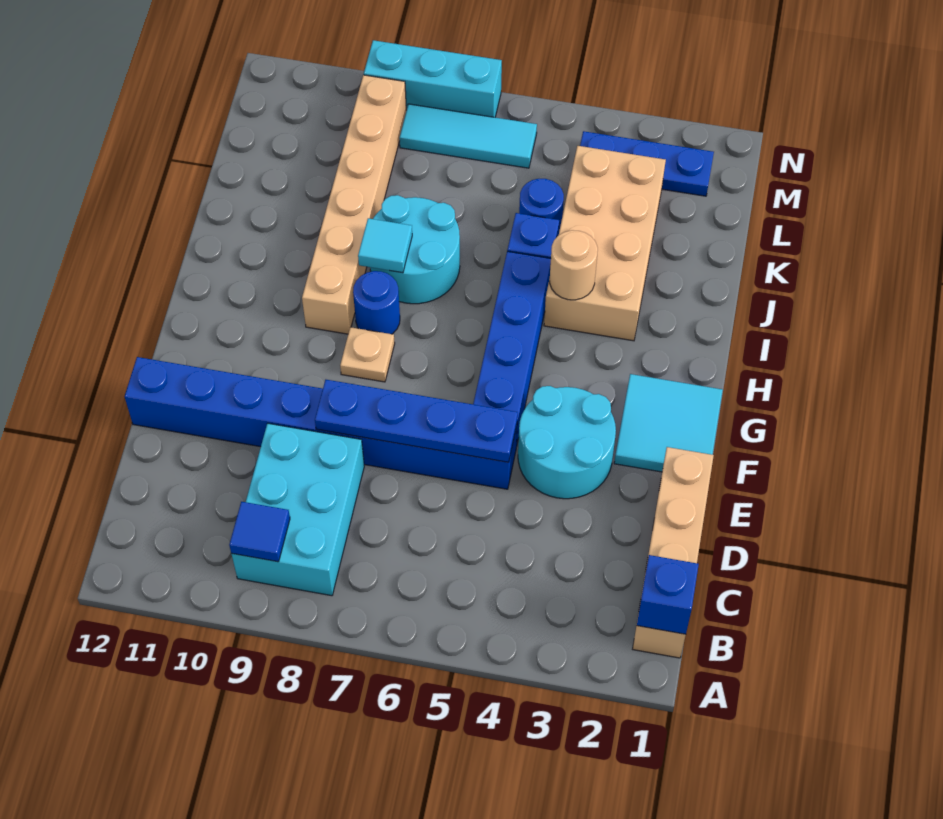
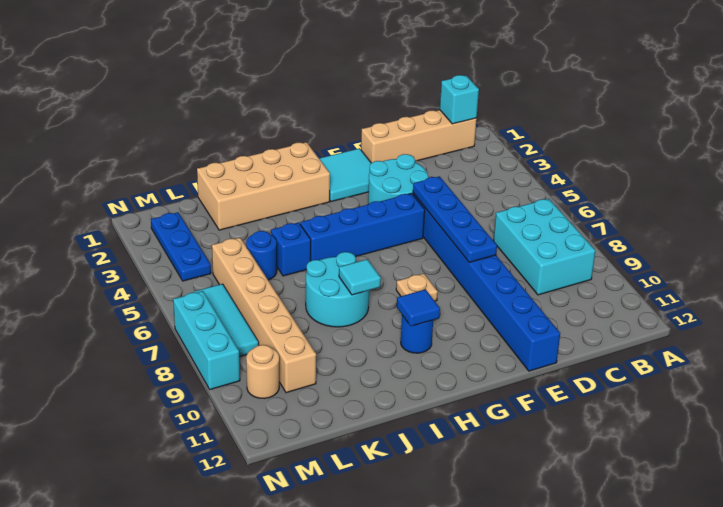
blue brick B1 level 2 -> cyan brick B1 level 2
cyan brick B8:D9 level 1 -> cyan brick B7:C9 level 1
blue tile B9 level 2 -> blue tile H10 level 2
blue round brick H8 level 1 -> blue round brick H10 level 1
tan brick H9:M9 level 1 -> tan brick L5:L10 level 1
tan brick I3:L4 level 1 -> tan brick H1:K2 level 1
tan round brick I4 level 2 -> tan round brick M10 level 1

